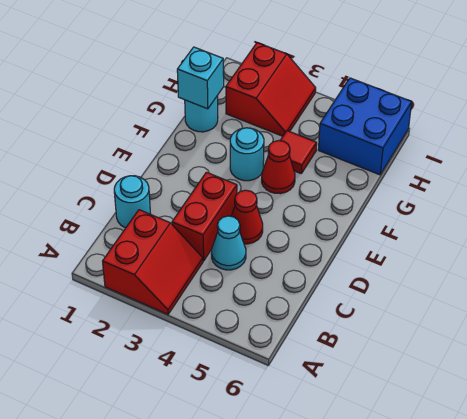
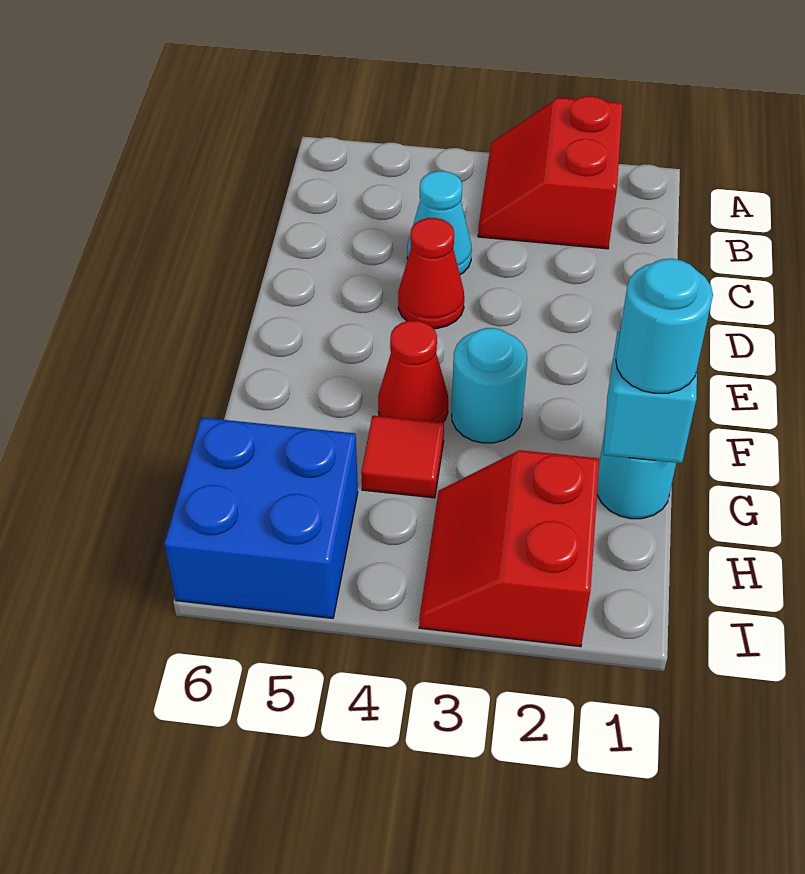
cyan round brick C1 level 1 -> cyan round brick G1 level 3
red brick C3:D3 level 1 -> none

